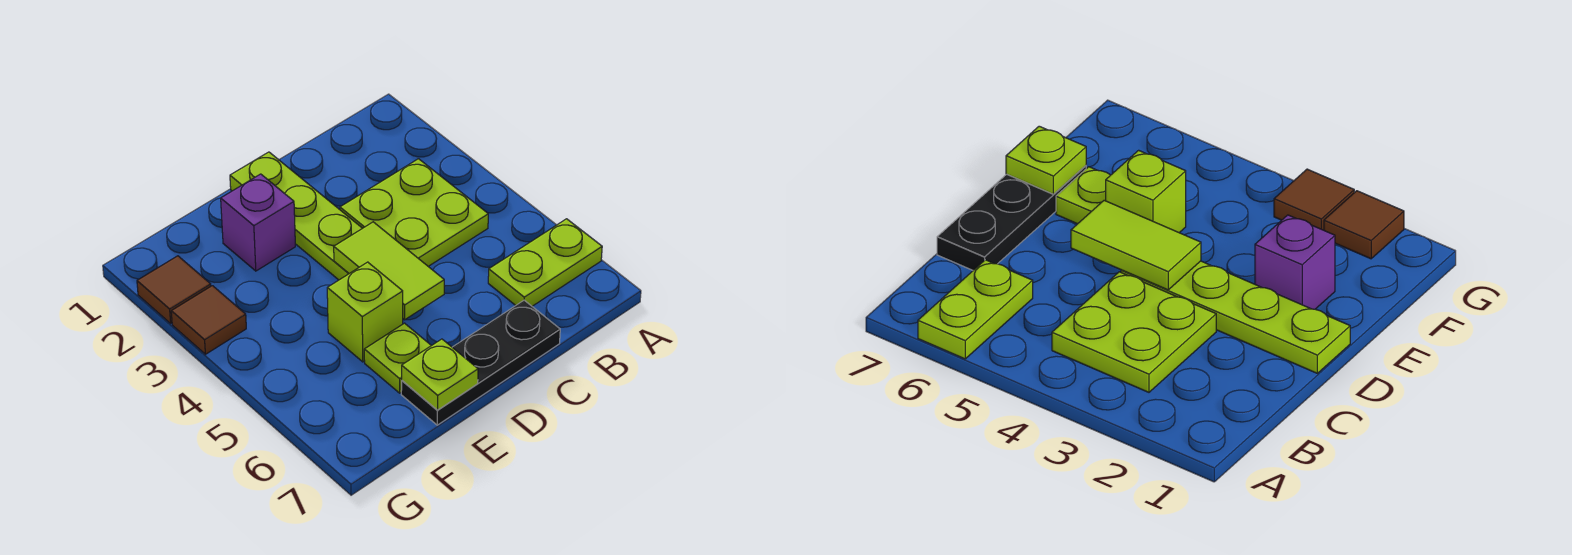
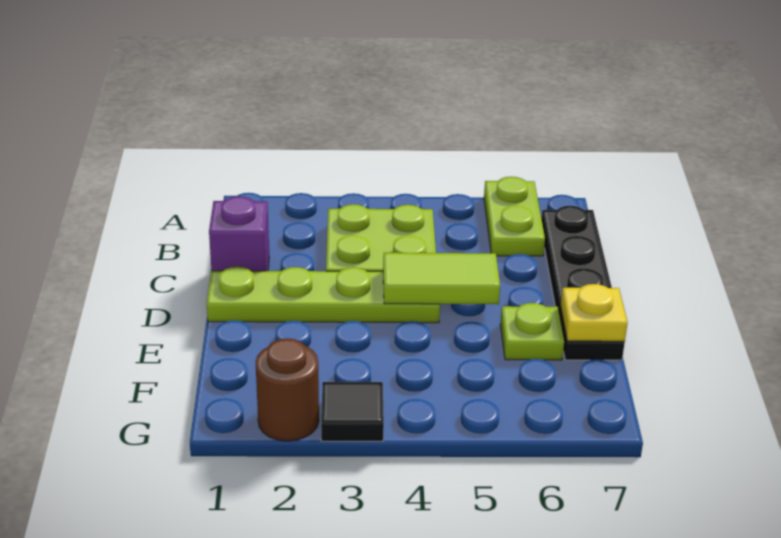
black plate C7:E7 level 1 -> black plate B7:E7 level 1
purple brick E2 level 1 -> purple brick C1 level 1
lime brick E5 level 1 -> none
lime plate E7 level 2 -> yellow plate E7 level 2
brown tile G2 level 1 -> brown round brick G2 level 1
brown tile G3 level 1 -> black tile G3 level 1

